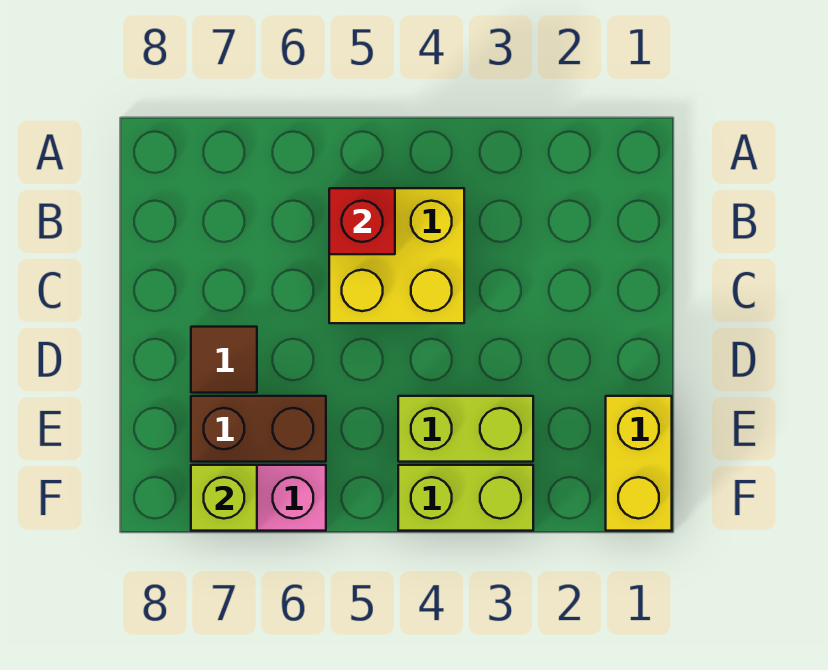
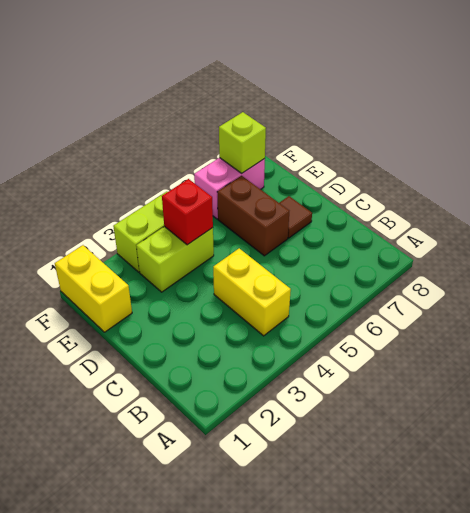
yellow brick B4:C5 level 1 -> yellow brick B4:C4 level 1
red brick B5 level 2 -> red brick E4 level 2
brown brick E6:E7 level 1 -> brown brick D6:E6 level 1

